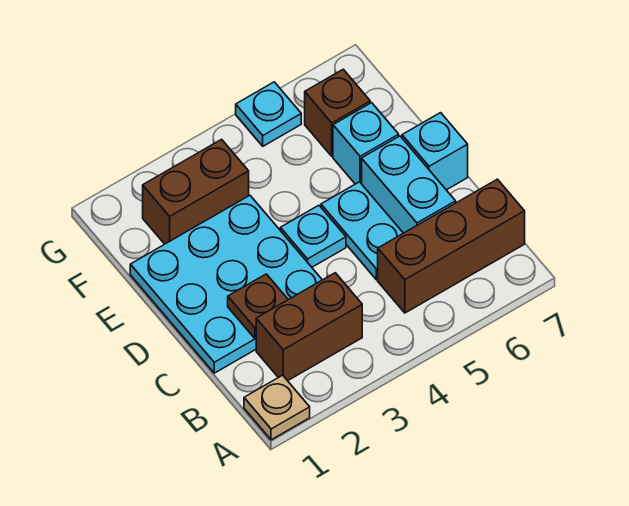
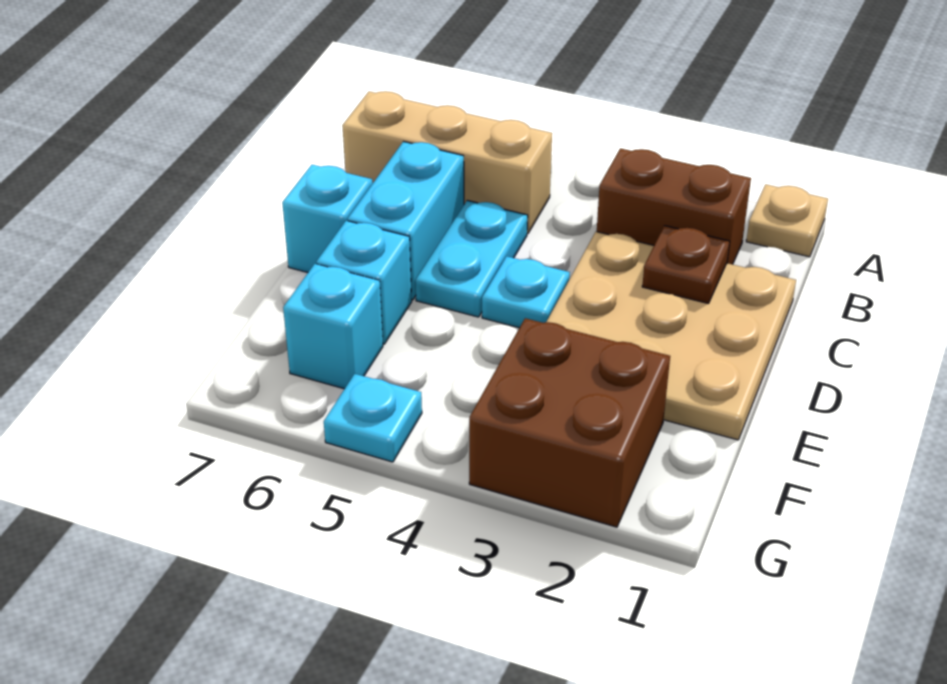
brown brick B5:B7 level 1 -> tan brick B5:B7 level 1
cyan plate C1:E3 level 1 -> tan plate C1:E3 level 1
brown brick F2:F3 level 1 -> brown brick F2:G3 level 1
brown brick F6 level 1 -> cyan brick F6 level 1

